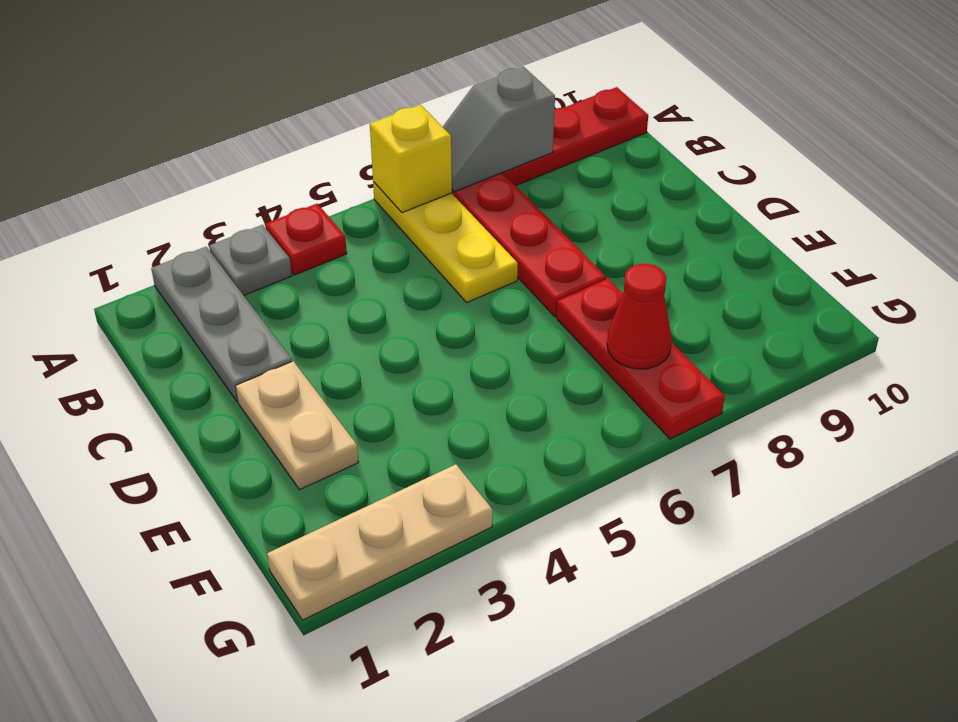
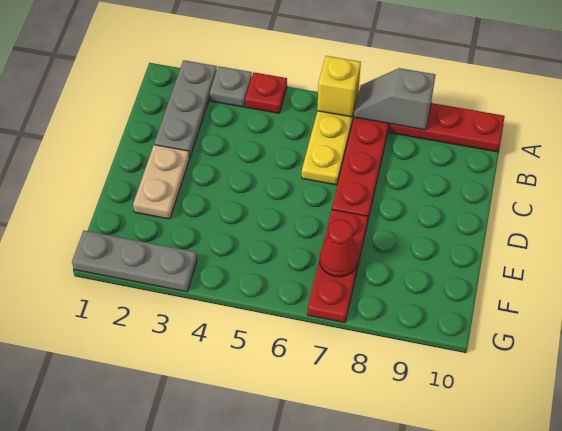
tan plate G1:G3 level 1 -> grey plate G1:G3 level 1

